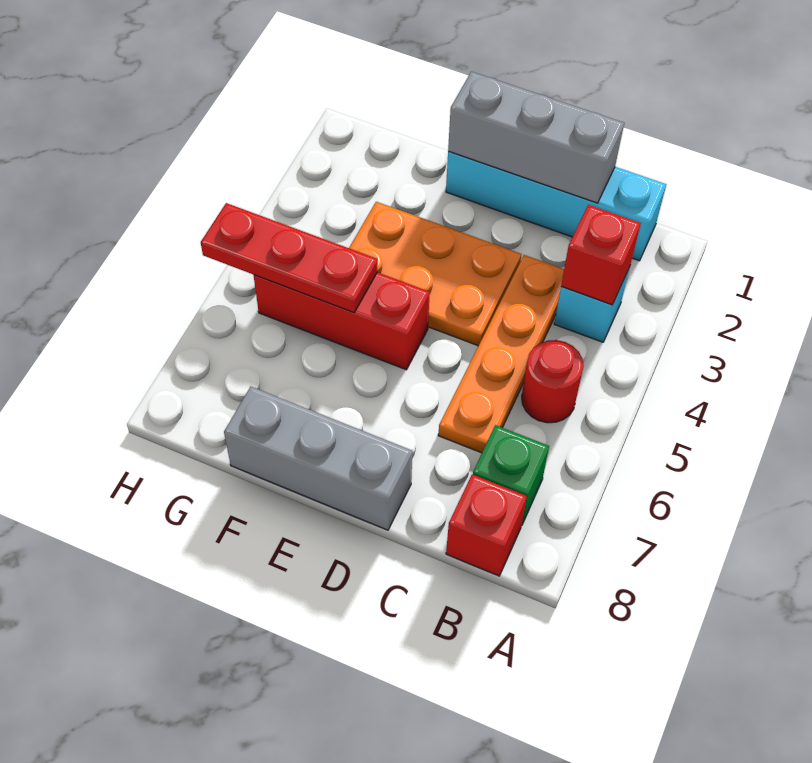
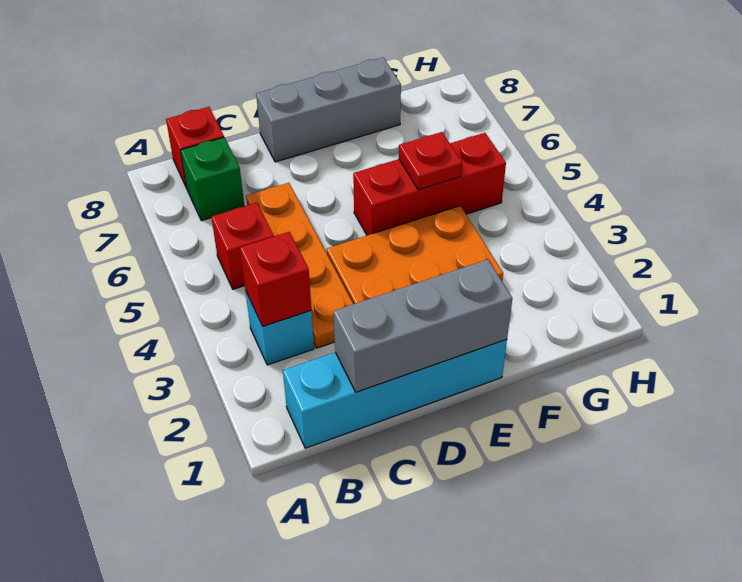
red round brick B5 level 1 -> red brick B5 level 1
red plate F5:H5 level 2 -> red plate F5 level 2

